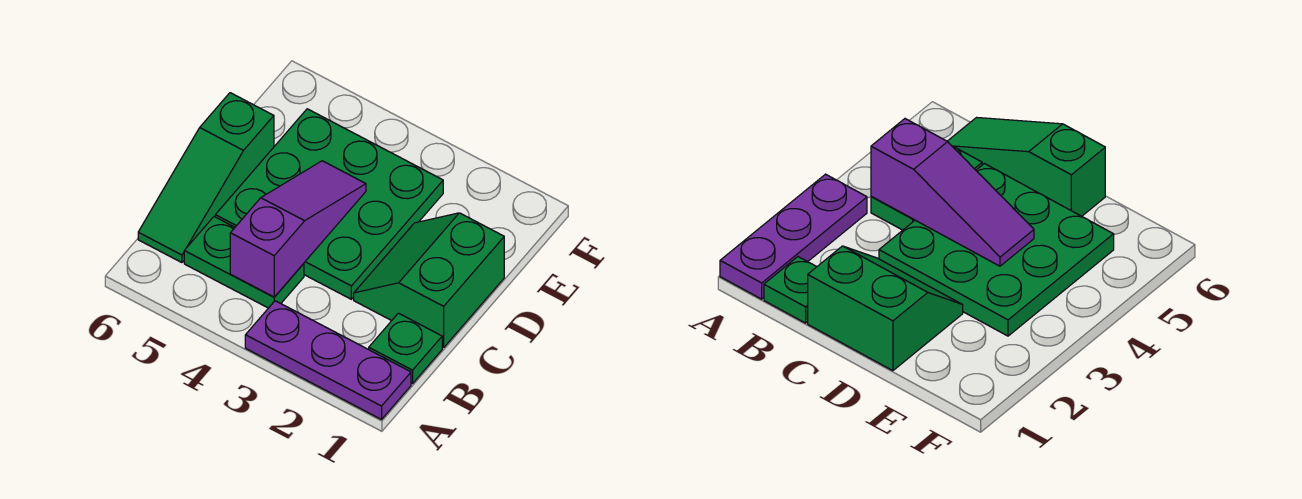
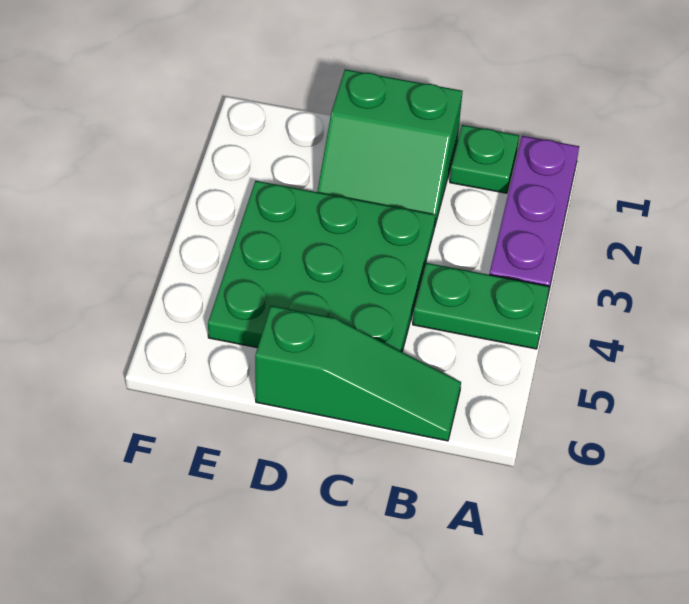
green plate B4:B5 level 1 -> green plate A4:B4 level 1
purple slope B4:D4 level 2 top B -> none

